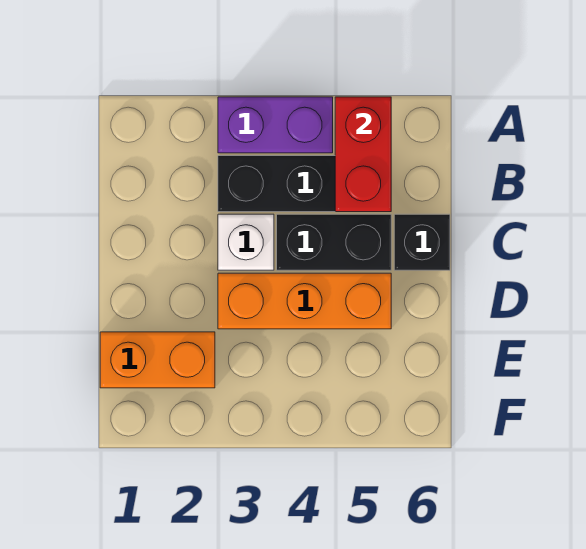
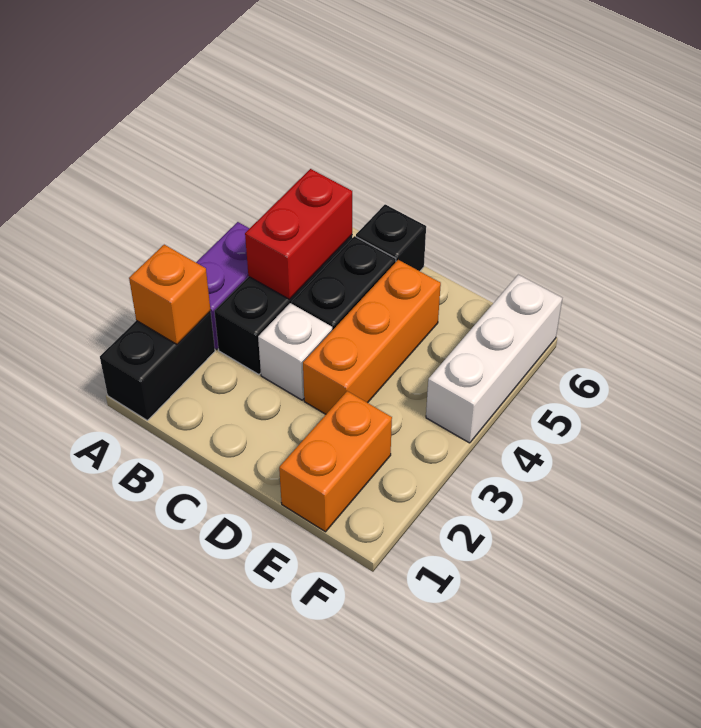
none -> black brick A1:A2 level 1
none -> orange brick A2 level 2
red brick A5:B5 level 2 -> red brick B4:B5 level 2
none -> white brick F4:F6 level 1

